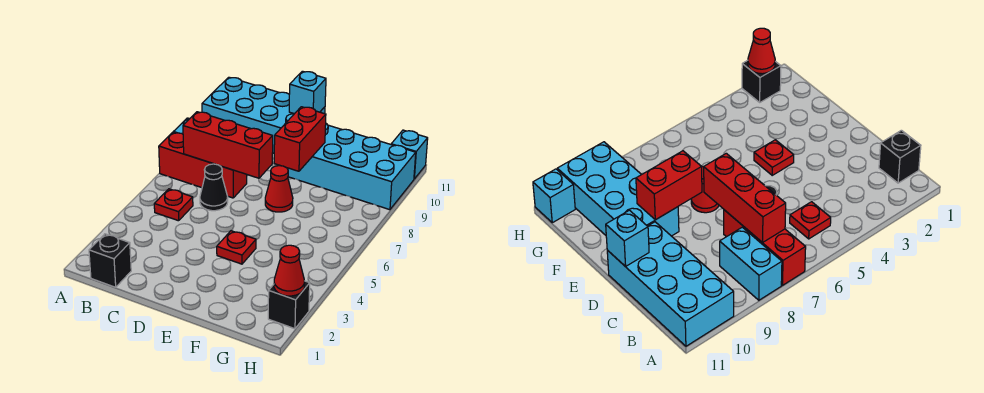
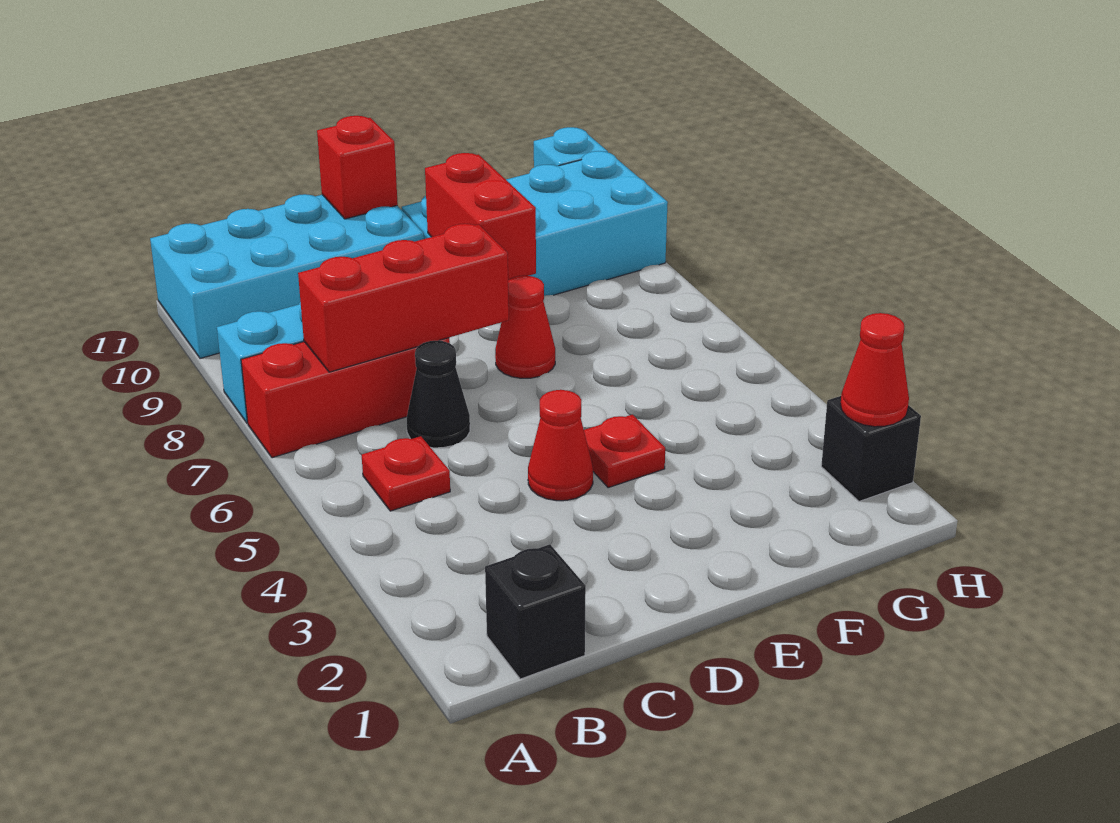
none -> red cone D4 level 1
cyan brick D11 level 2 -> red brick D11 level 2

